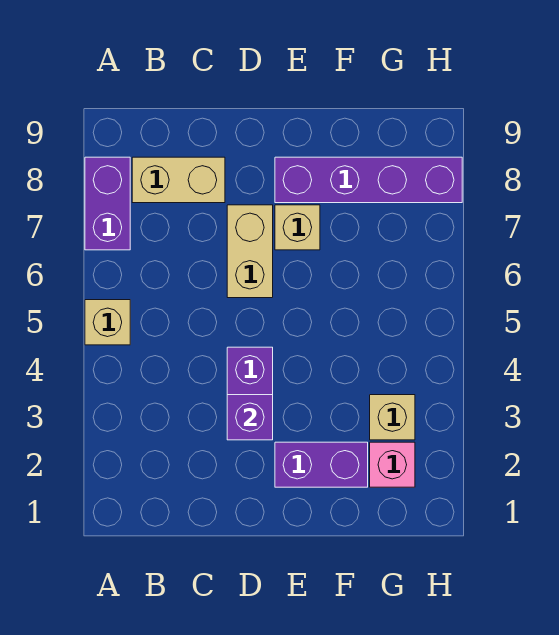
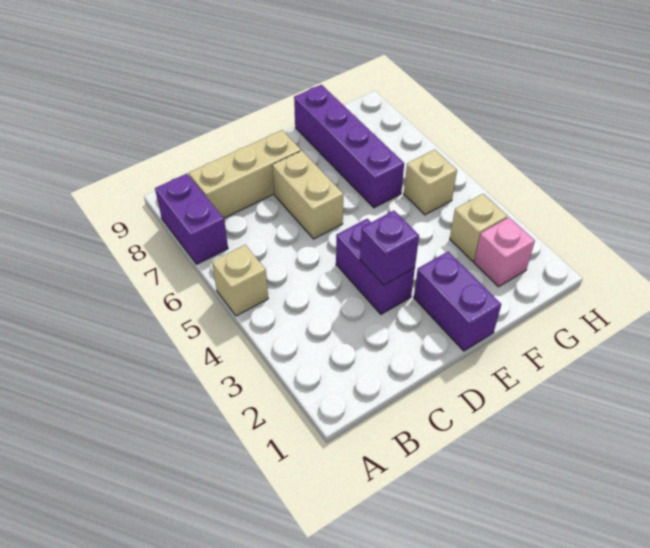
tan brick B8:C8 level 1 -> tan brick B8:D8 level 1
purple brick E2:F2 level 1 -> purple brick E1:E2 level 1
tan brick E7 level 1 -> tan brick G5 level 1
purple brick E8:H8 level 1 -> purple brick F6:F9 level 1

